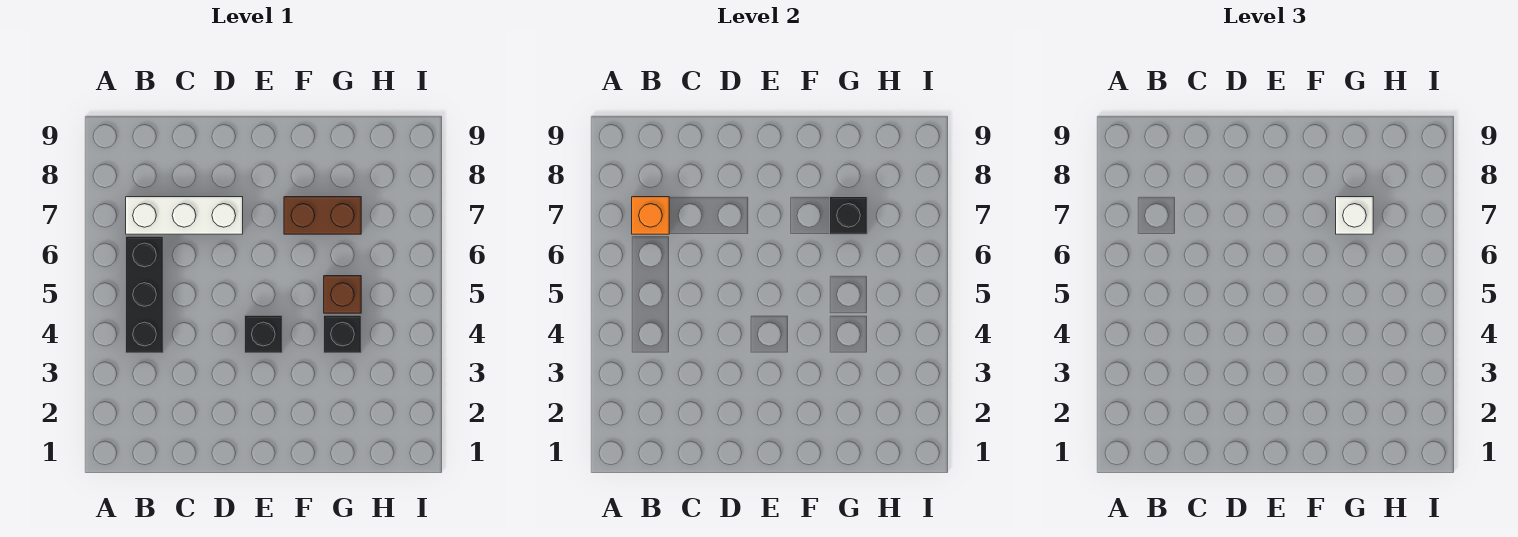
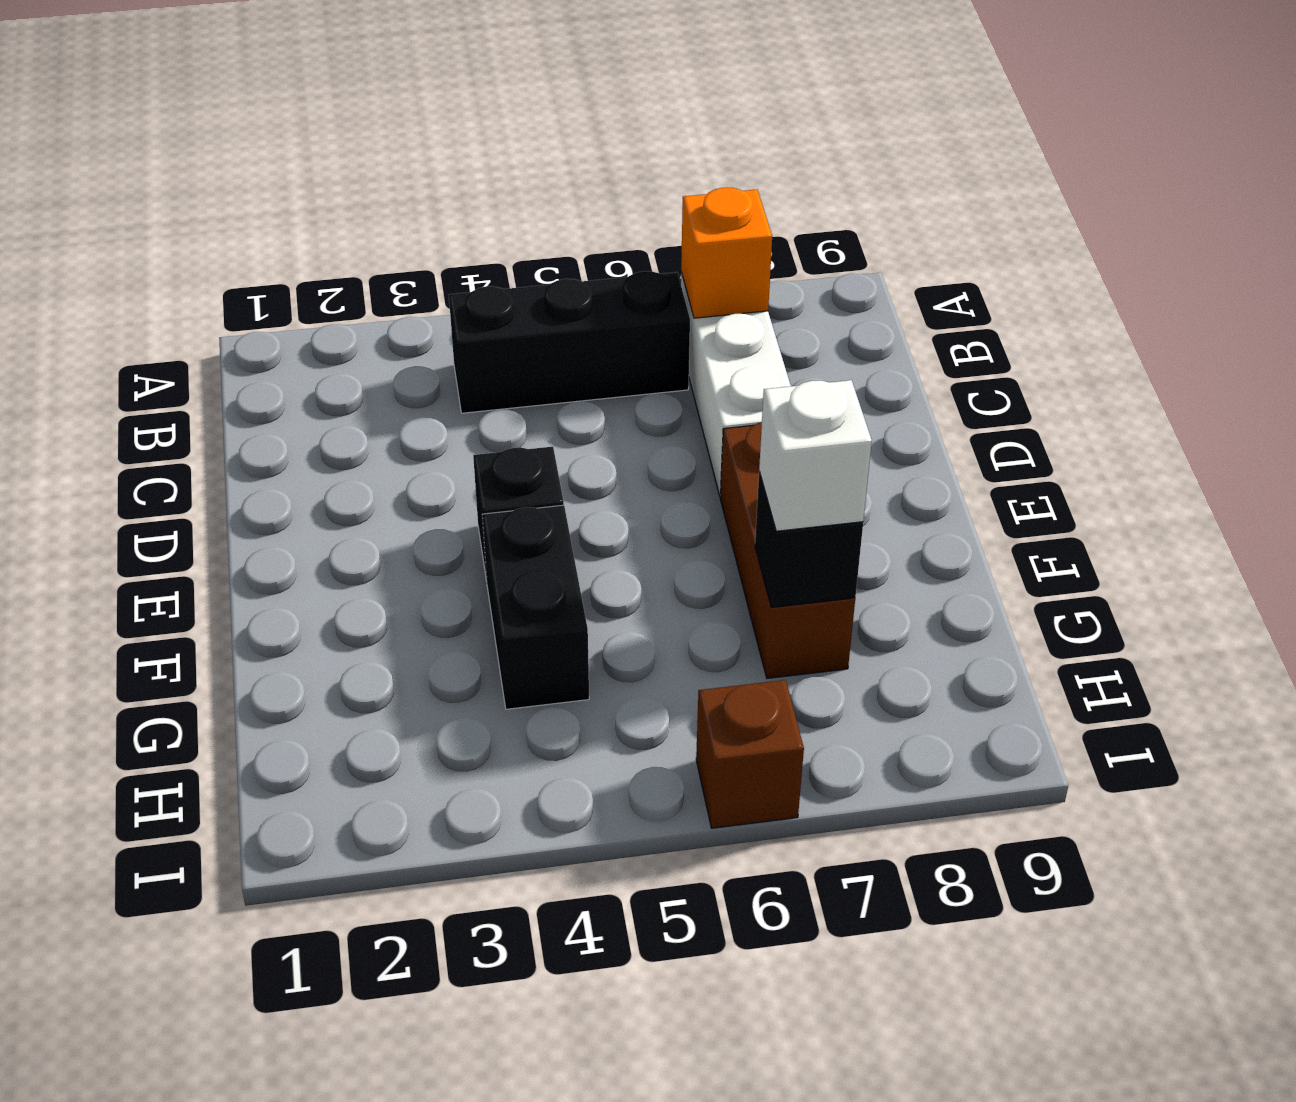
brown brick F7:G7 level 1 -> brown brick E7:G7 level 1
black brick G4 level 1 -> black brick F4:G4 level 1
brown brick G5 level 1 -> brown brick I6 level 1

